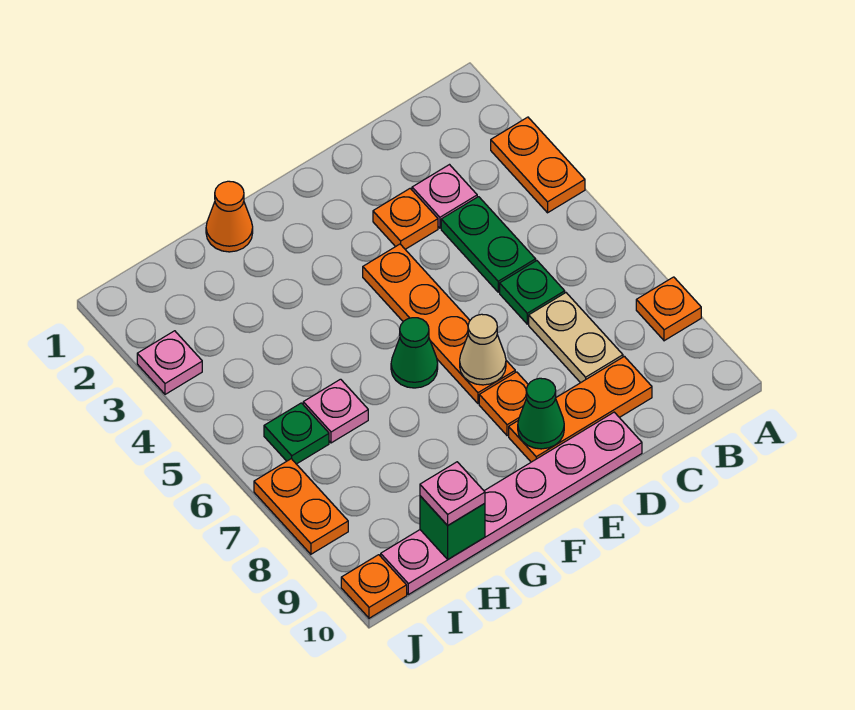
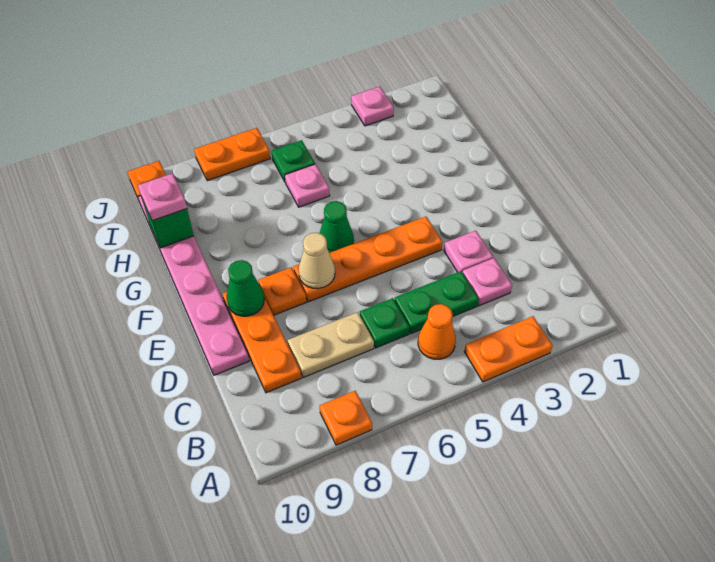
orange plate D3 level 1 -> pink plate D3 level 1
orange cone G1 level 1 -> orange cone B5 level 1

